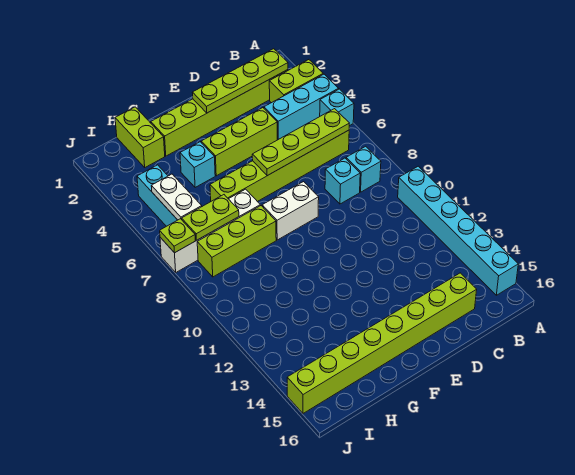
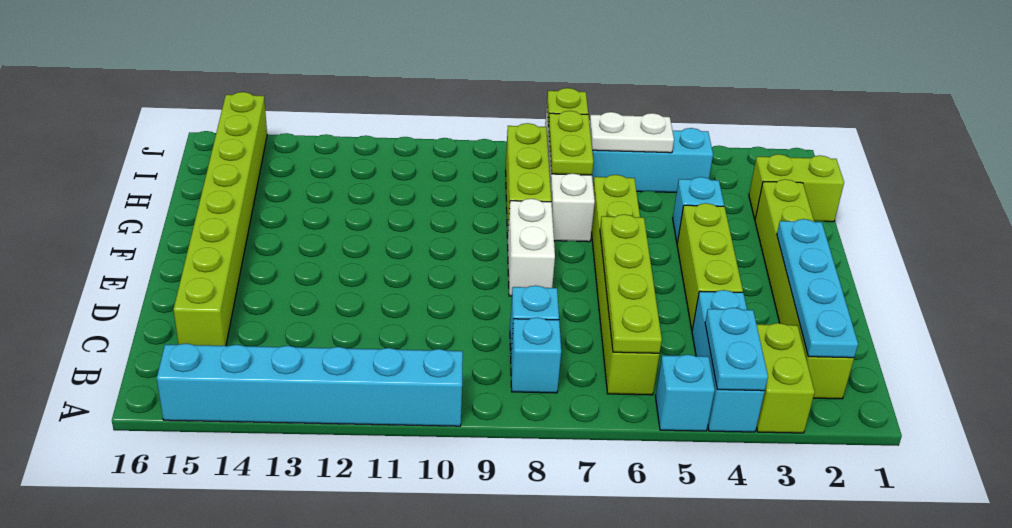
none -> cyan plate A4:B4 level 2
lime plate B2:E2 level 2 -> cyan plate B2:E2 level 2

